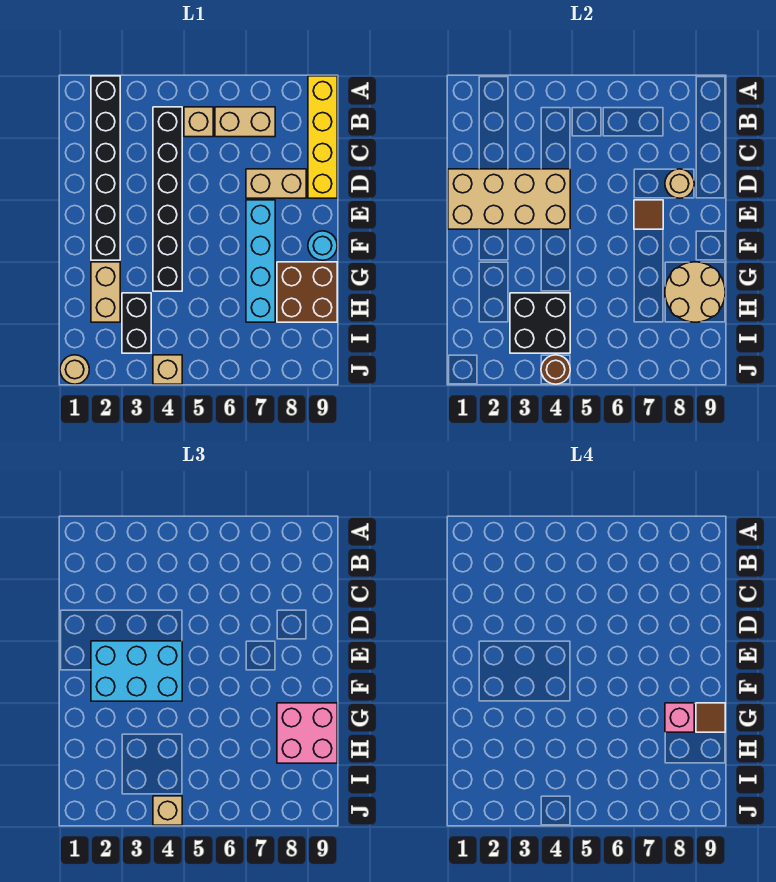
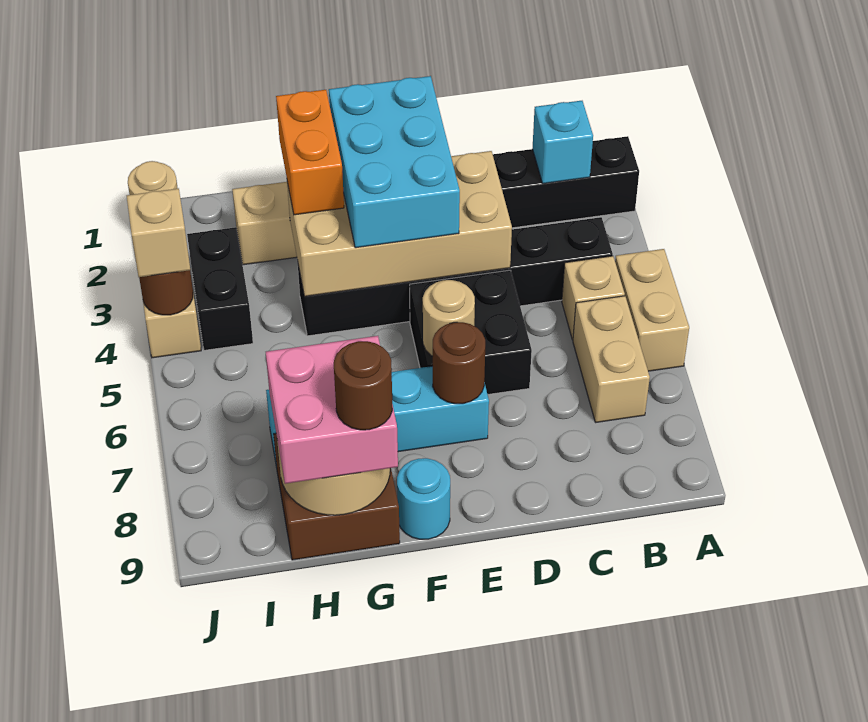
yellow brick A9:D9 level 1 -> none
none -> cyan brick B2 level 2
tan brick D1:E4 level 2 -> tan brick D3:G4 level 2
tan brick D7:D8 level 1 -> tan brick A5:A6 level 1
tan round brick D8 level 2 -> tan round brick E6 level 2
brown tile E7 level 2 -> brown round brick E7 level 2
none -> orange brick G2:G3 level 3
pink brick G8 level 4 -> none
brown tile G9 level 4 -> brown round brick G9 level 4
black brick H3:I3 level 1 -> black brick I3:I4 level 1
black brick H3:I4 level 2 -> black brick D5:E6 level 1

